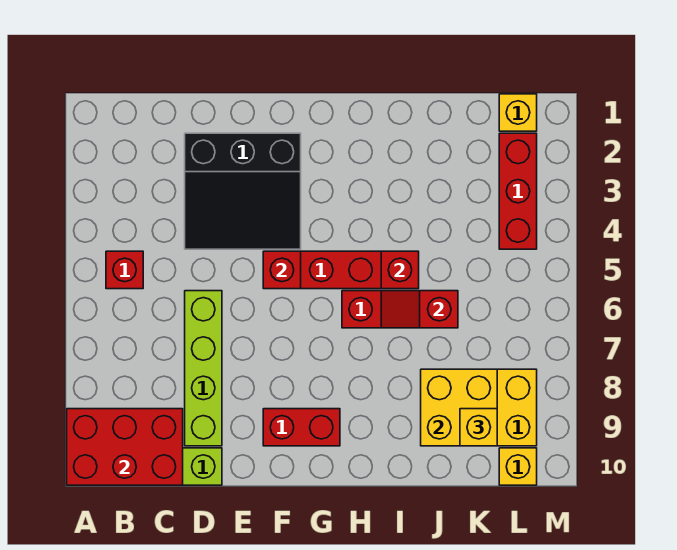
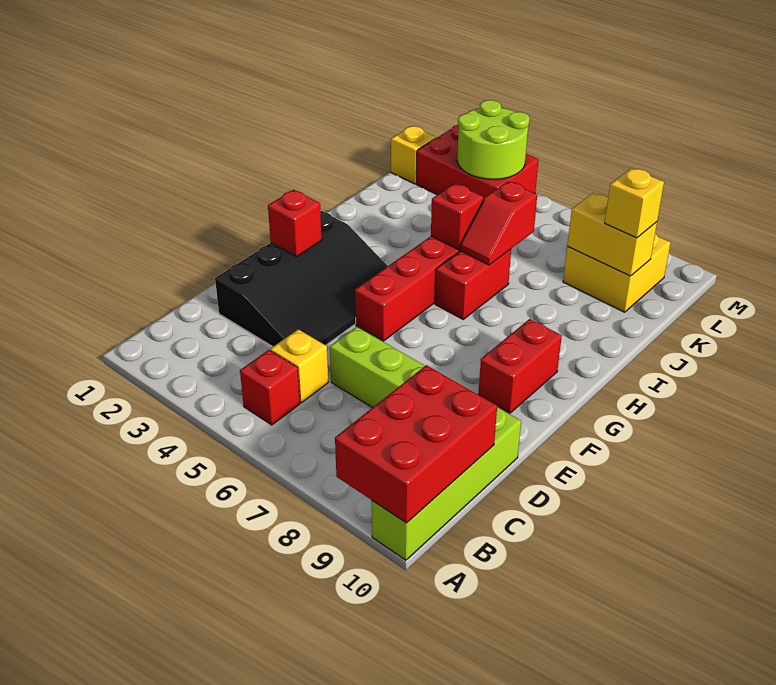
black slope D2:F4 level 1 top 2 -> black slope D2:G4 level 1 top 2
red brick F5 level 2 -> red brick F2 level 2
yellow brick J8:K9 level 2 -> yellow brick K8:K9 level 2
red brick L2:L4 level 1 -> red brick L2:M4 level 1
none -> lime round brick L3:M4 level 2
yellow brick L10 level 1 -> yellow brick C5 level 1

